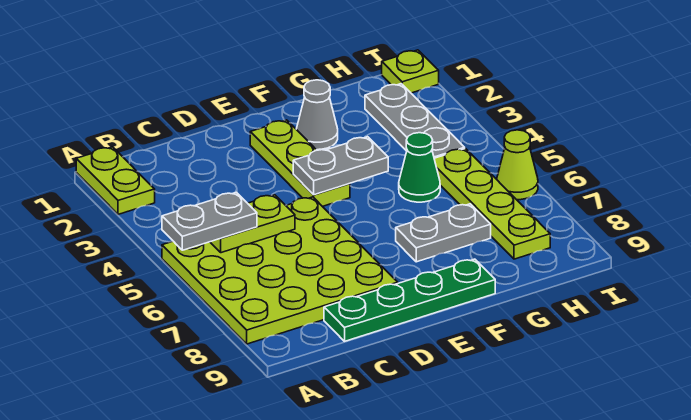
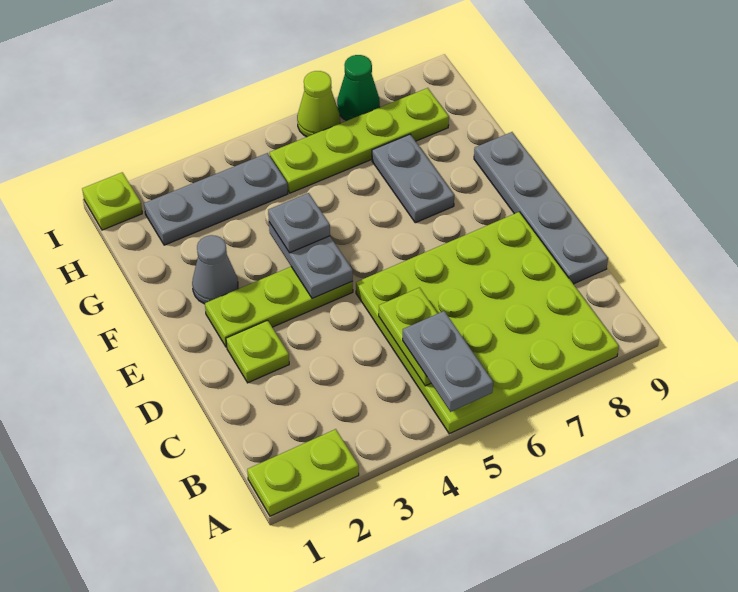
green plate C9:F9 level 1 -> grey plate C9:F9 level 1
none -> lime plate D2 level 1
none -> grey plate F4 level 3
green cone G5 level 1 -> green cone I7 level 1

